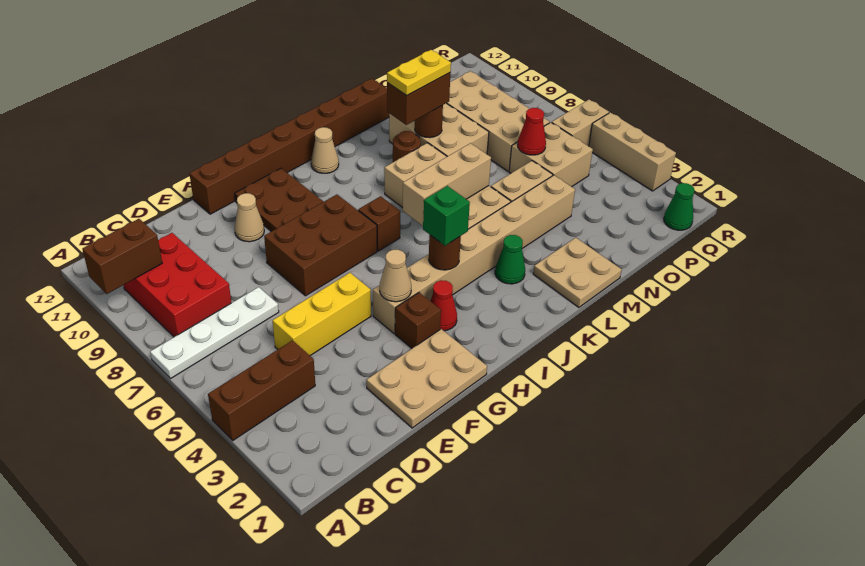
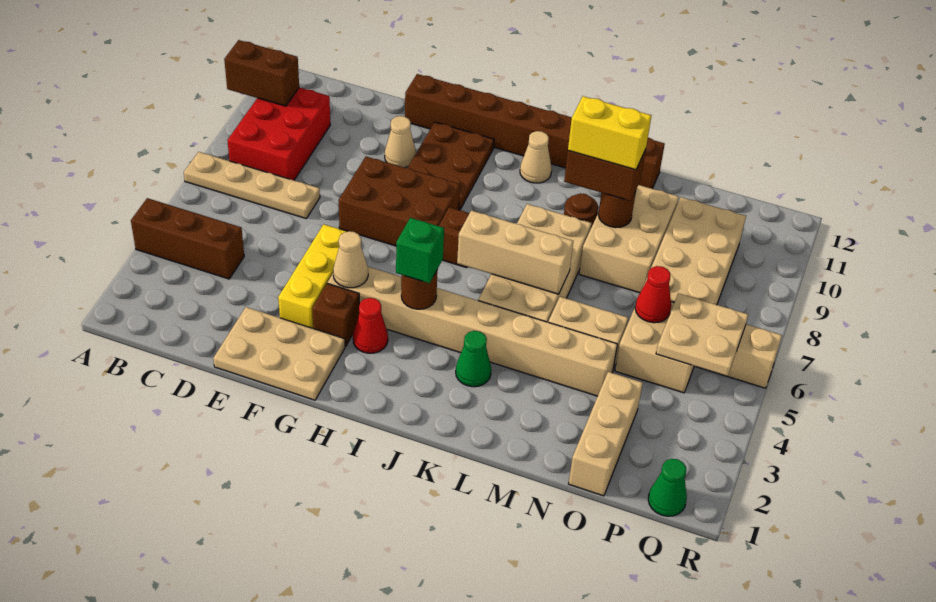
white plate A7:D7 level 1 -> tan plate A7:D7 level 1
yellow brick D5:F5 level 1 -> yellow brick F3:F5 level 1
tan plate L1:M2 level 1 -> tan plate P5:Q6 level 2
yellow plate L9:M9 level 4 -> yellow brick L9:M9 level 4
tan brick R3:R5 level 1 -> tan brick O1:O3 level 1

